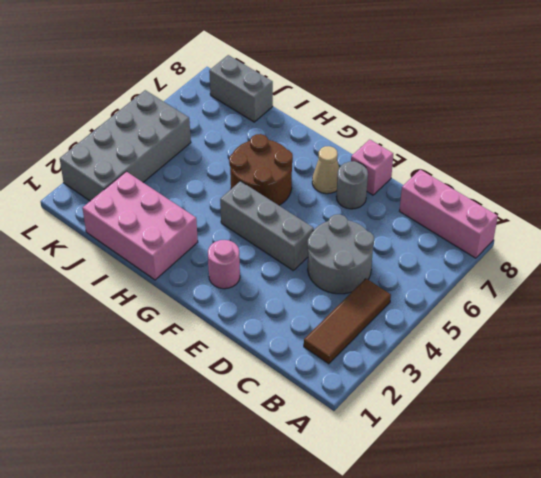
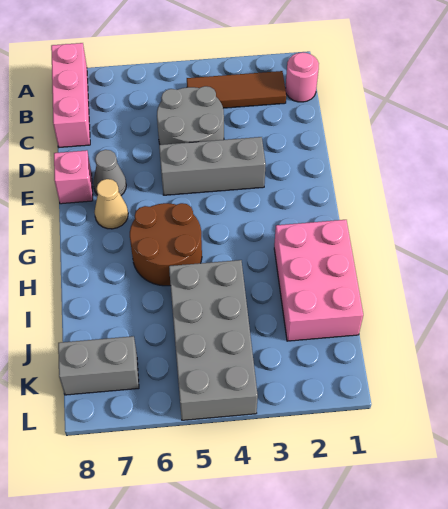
grey brick E4:G4 level 1 -> grey brick E3:E5 level 1
grey round brick E7 level 1 -> grey cone E7 level 1
pink round brick F2 level 1 -> pink round brick B1 level 1
grey brick J8:K8 level 1 -> grey brick K7:K8 level 1
grey brick K2:L5 level 1 -> grey brick I4:L5 level 1

